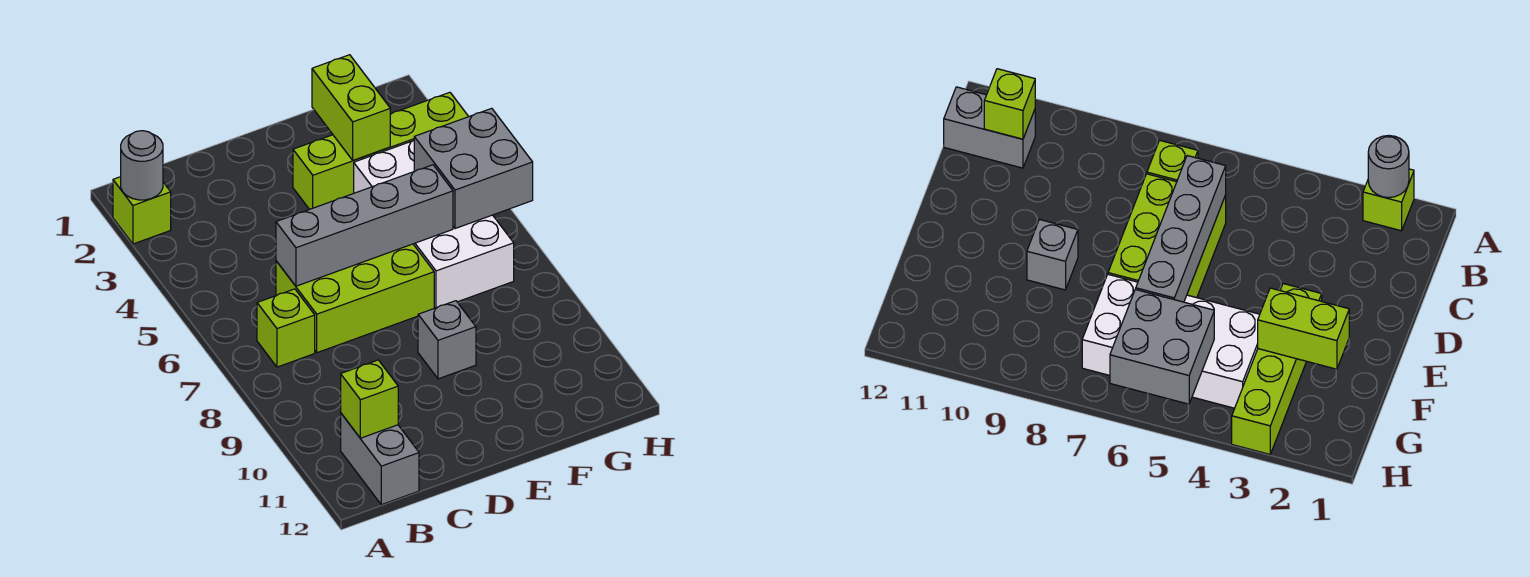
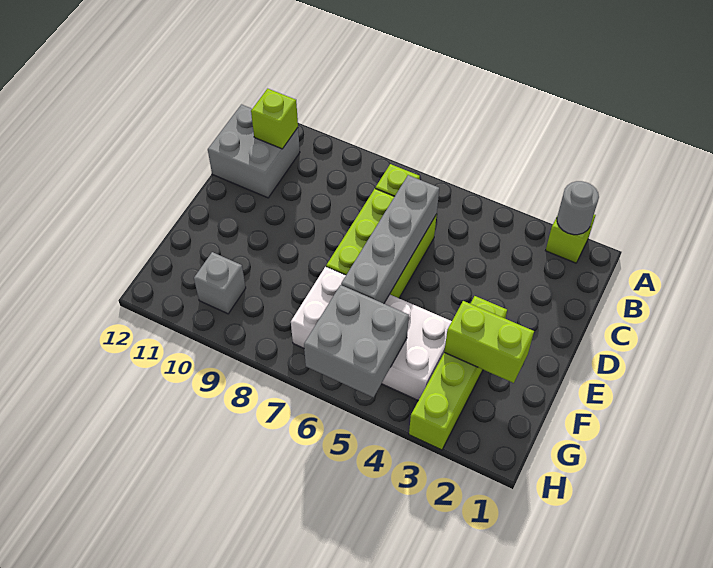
grey brick B11:B12 level 1 -> grey brick B11:C12 level 1
grey brick E9 level 1 -> grey brick G10 level 1

